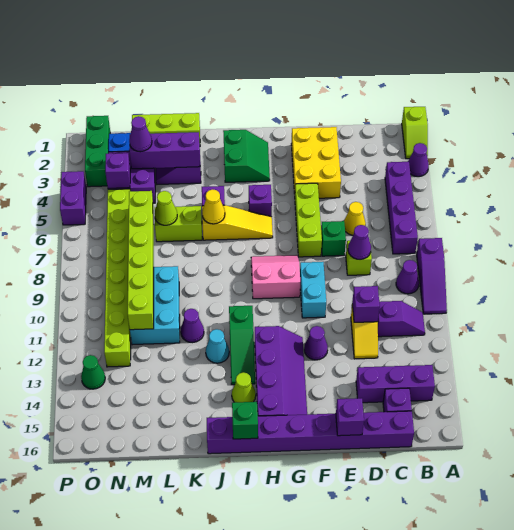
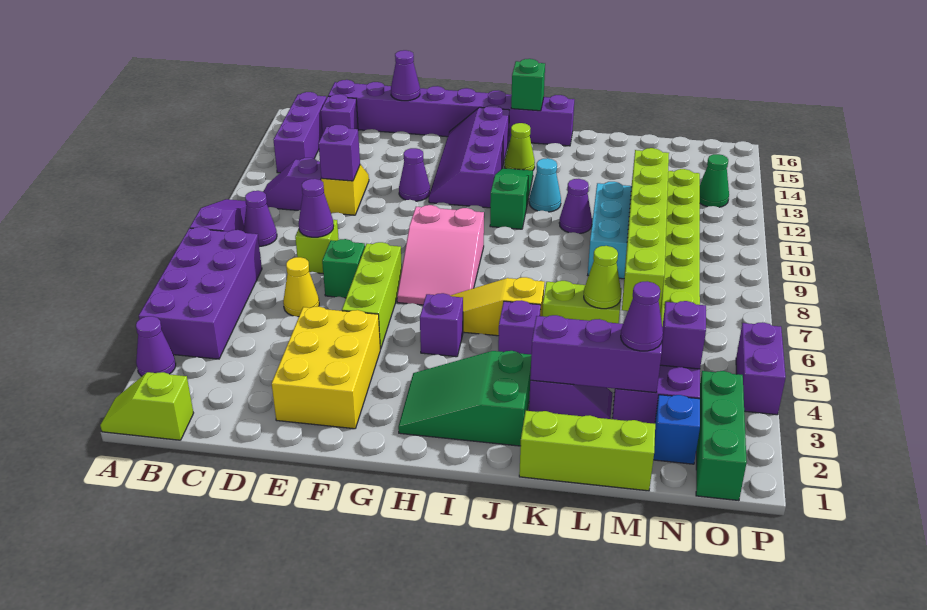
lime slope A1:A2 level 1 top 1 -> lime slope A1:B1 level 1 top B
purple brick B4:B7 level 1 -> purple brick A4:B7 level 1
purple brick B14:D14 level 1 -> purple brick B13:B15 level 1
purple brick E16 level 2 -> purple cone E16 level 2
cyan brick F9:F10 level 1 -> none
pink slope G8:H9 level 1 top 9 -> pink slope G7:H9 level 1 top 9
green slope H2:I3 level 1 top I -> green slope H2:J3 level 1 top J
yellow cone J6 level 2 -> none

